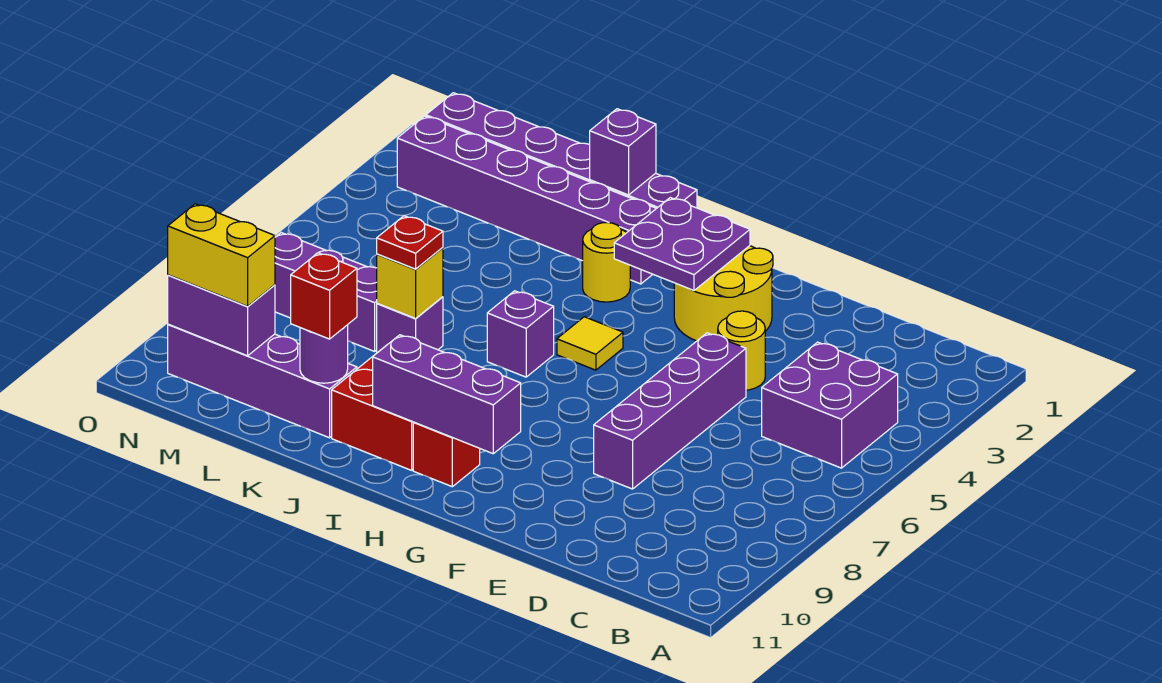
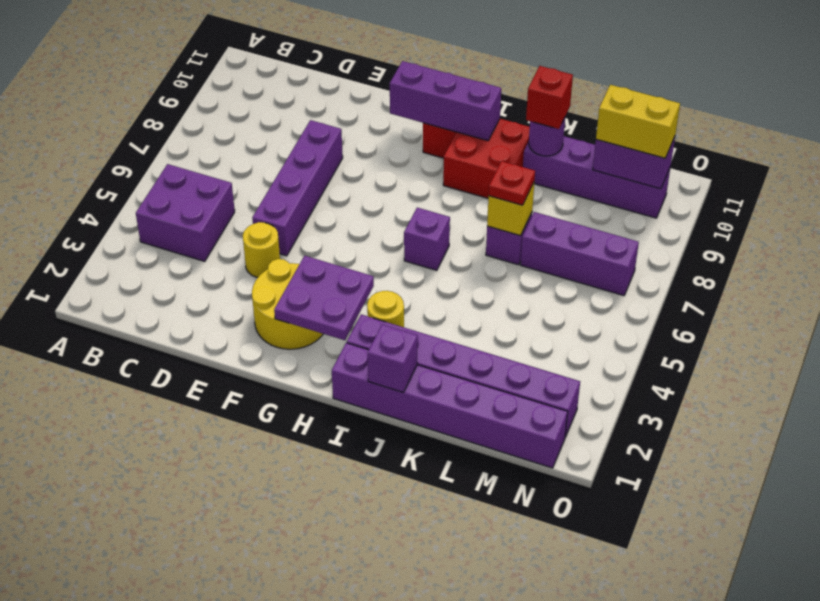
yellow tile H5 level 1 -> none

